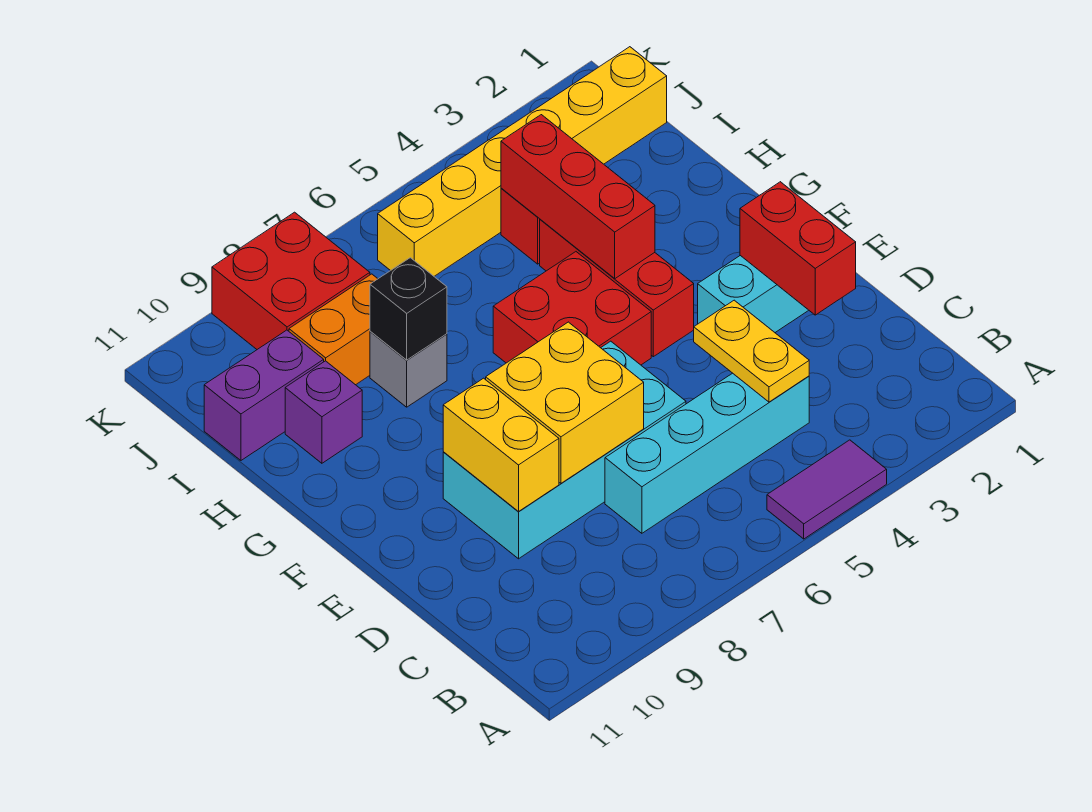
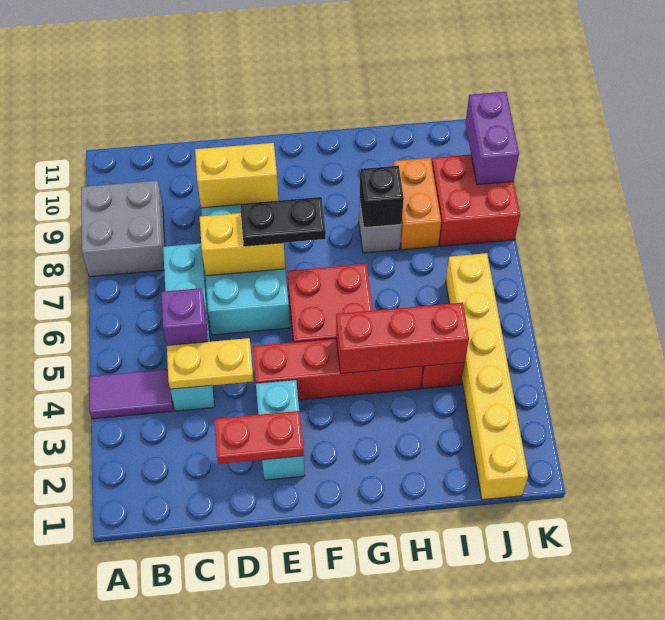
purple tile A4:A5 level 1 -> purple tile A4:B4 level 1
none -> grey brick A8:B9 level 1
red brick D2:E2 level 2 -> red plate D2:E2 level 2
yellow brick D7:E8 level 2 -> yellow brick D7:E7 level 2
none -> black plate E7:F7 level 3
red brick F4:H4 level 1 -> red brick E4:H4 level 1
purple brick H10 level 1 -> purple brick C5 level 2
purple brick I10:I11 level 1 -> purple brick K9:K10 level 2

